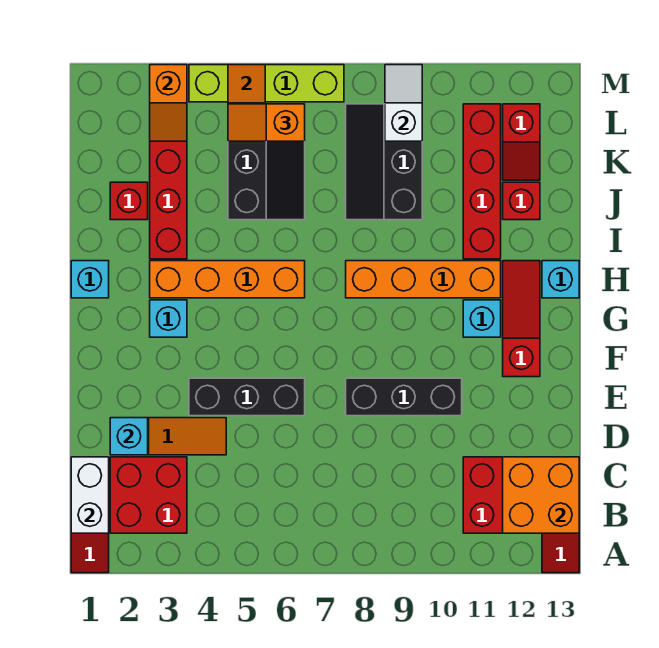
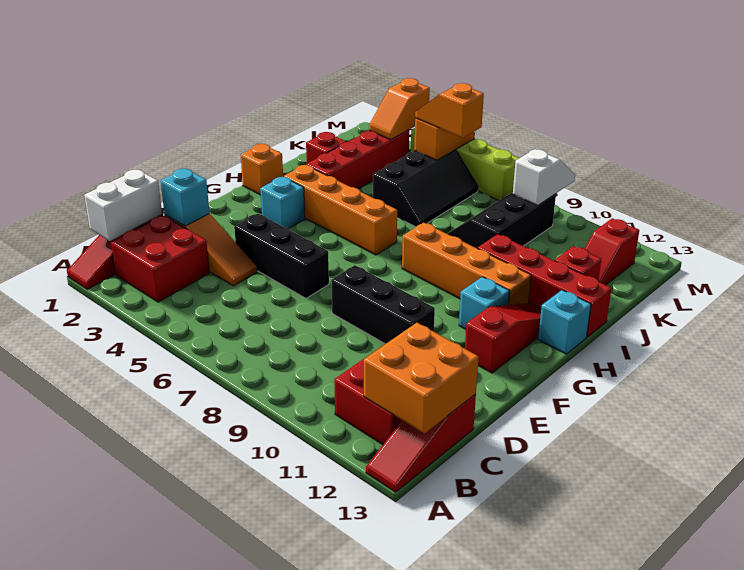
cyan brick H1 level 1 -> orange brick H1 level 1
red brick I11:L11 level 1 -> red brick I10:I13 level 1

